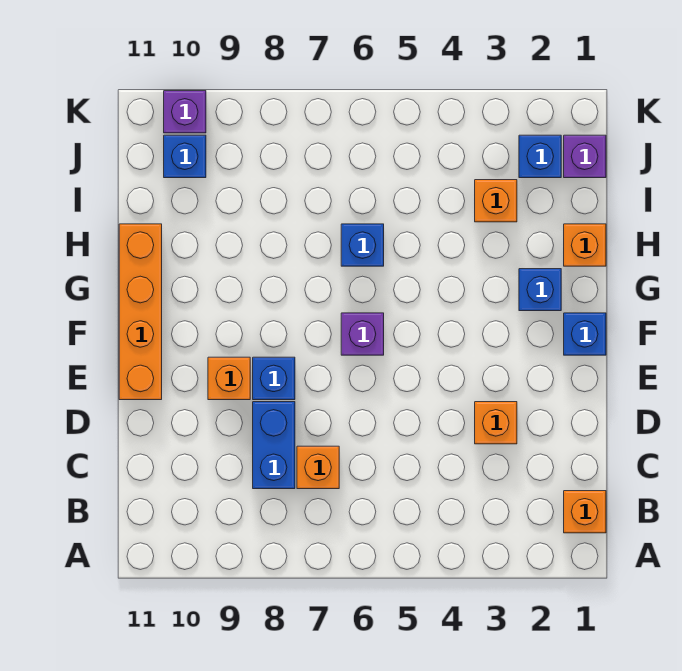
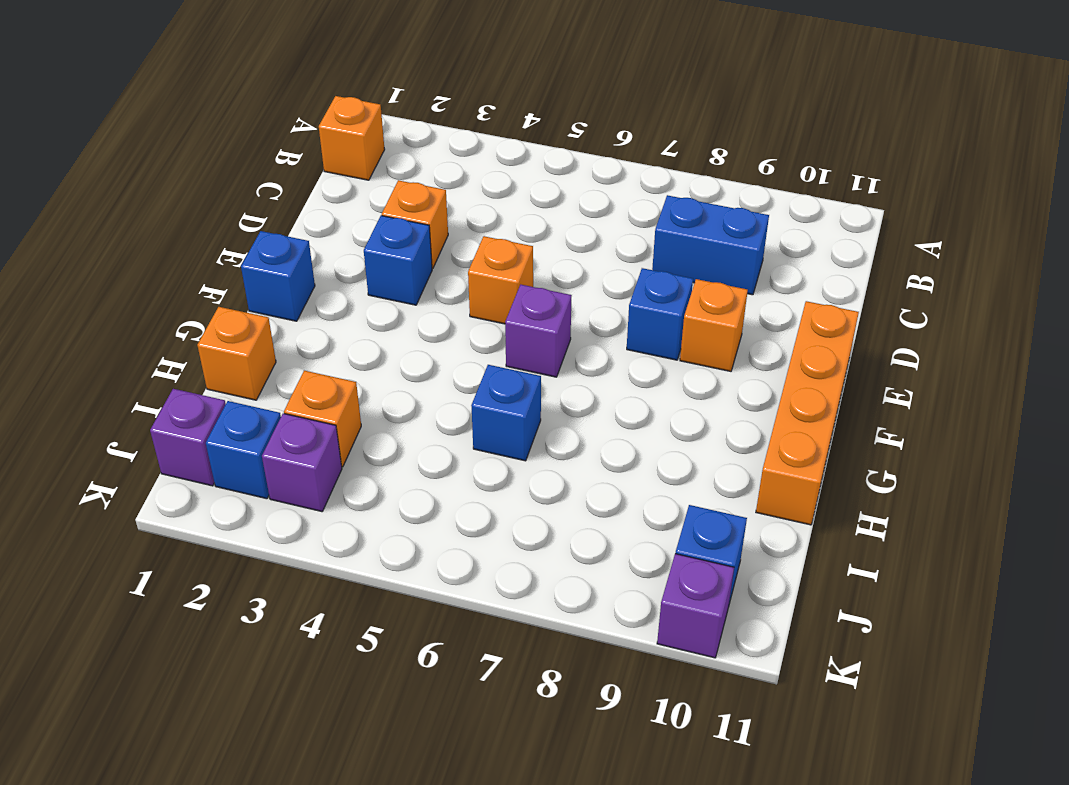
orange brick C7 level 1 -> orange brick E5 level 1
blue brick C8:D8 level 1 -> blue brick C8:C9 level 1
blue brick G2 level 1 -> blue brick E3 level 1
none -> purple brick J3 level 1

